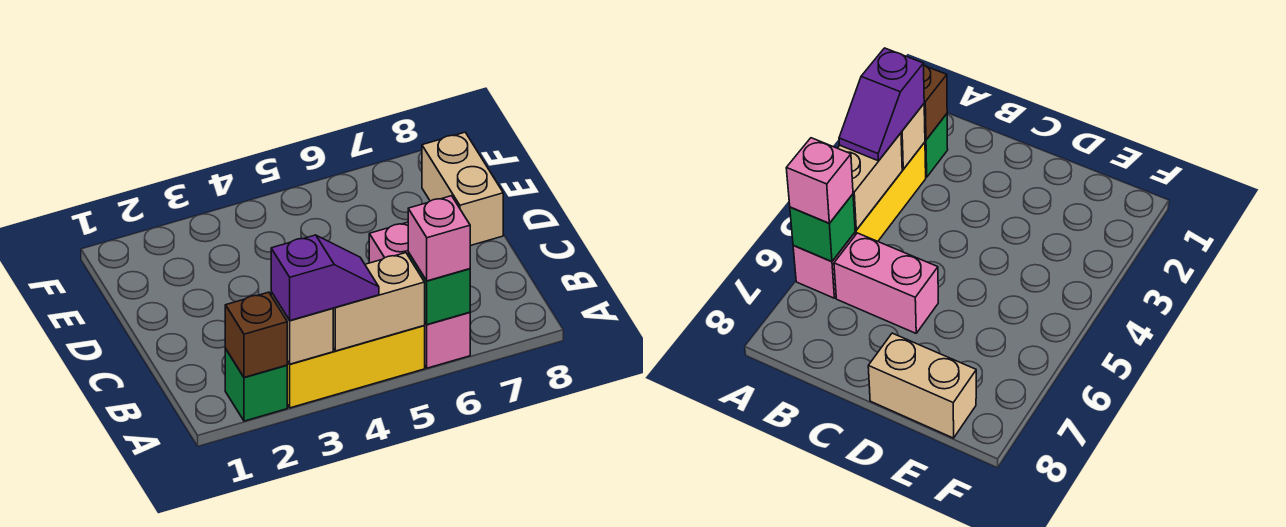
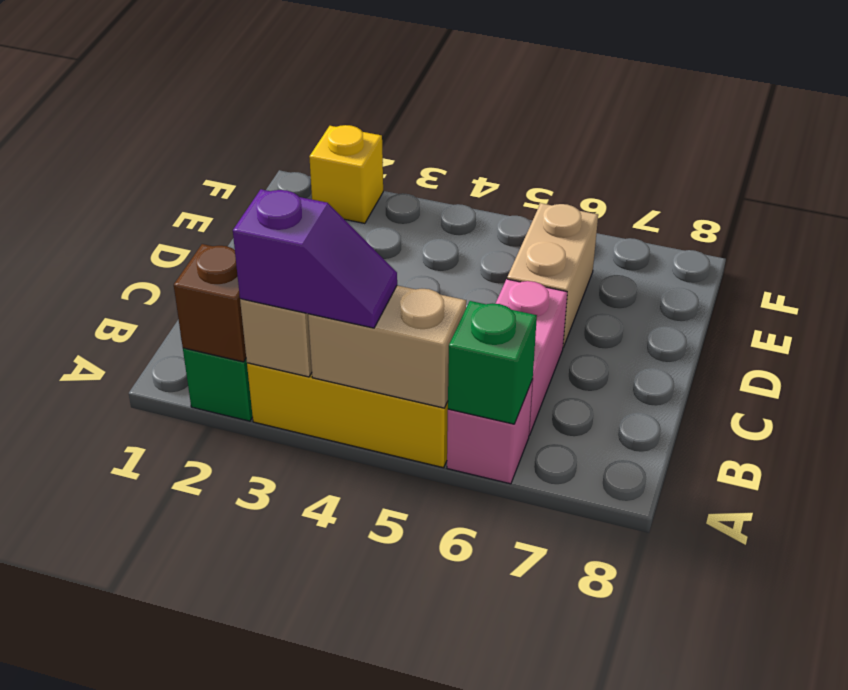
pink brick A6 level 3 -> none
tan brick D8:E8 level 1 -> tan brick D6:E6 level 1
none -> yellow brick F2 level 1

